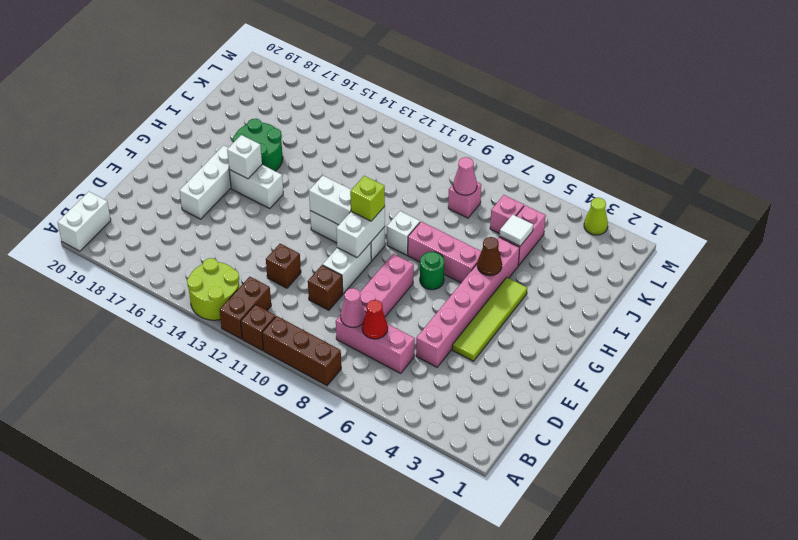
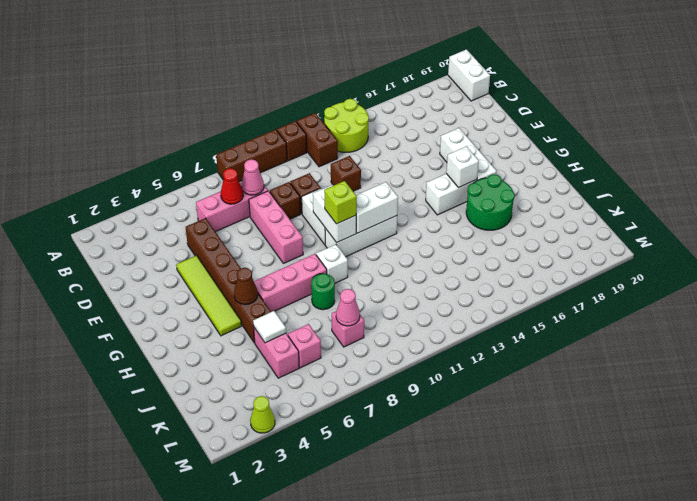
pink brick D5:I5 level 1 -> brown brick D5:I5 level 1
none -> brown brick D9 level 1
green round brick G7 level 1 -> green round brick I8 level 1

